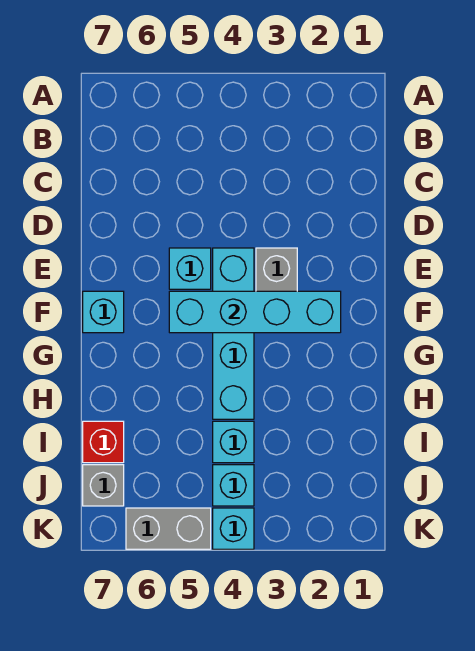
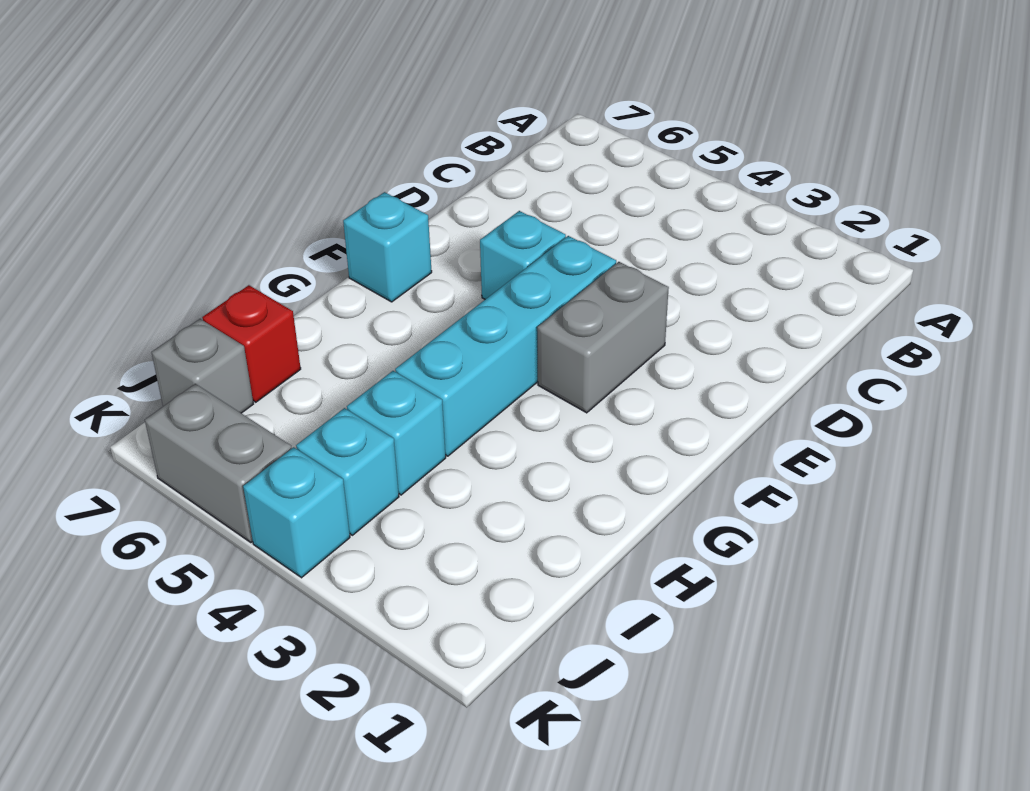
cyan brick F2:F5 level 2 -> none

